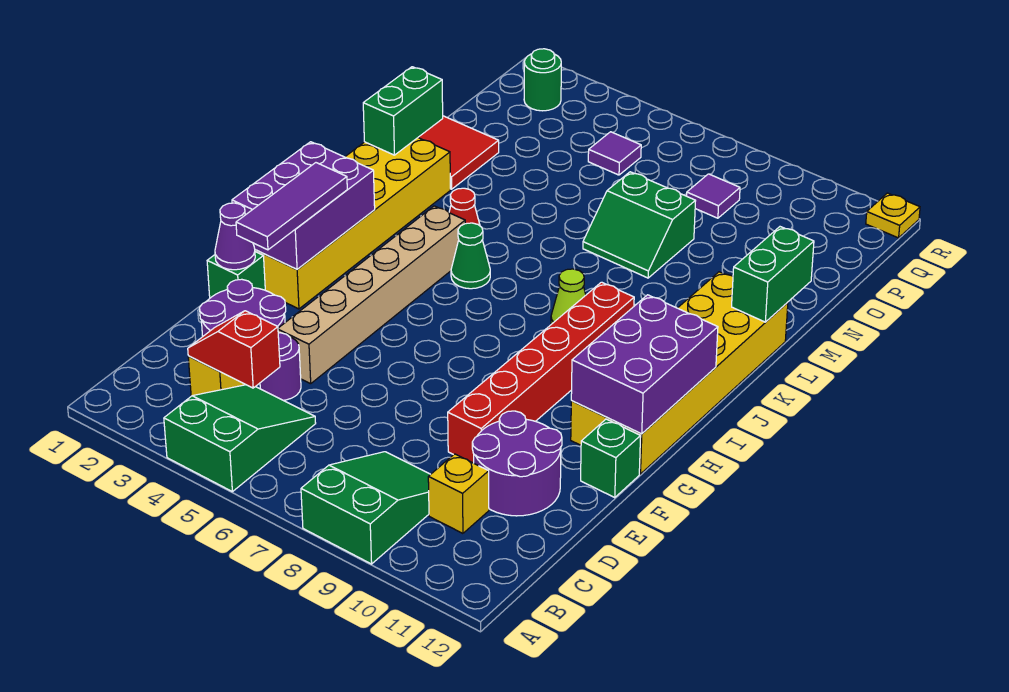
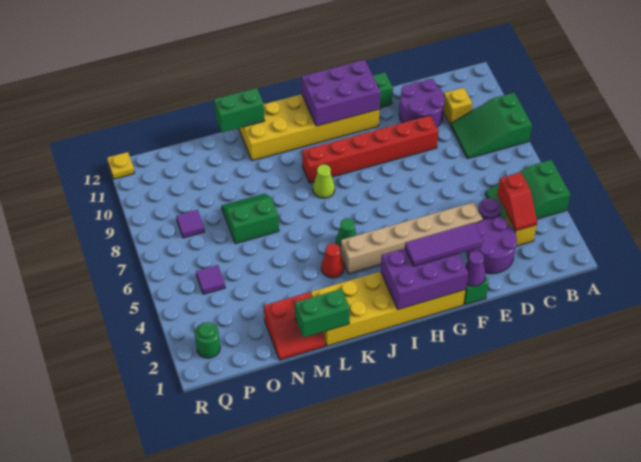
red tile M1:N2 level 1 -> red slope M1:N2 level 1 top 2
green slope M7:N8 level 1 top N -> green slope M7:N8 level 1 top 7

